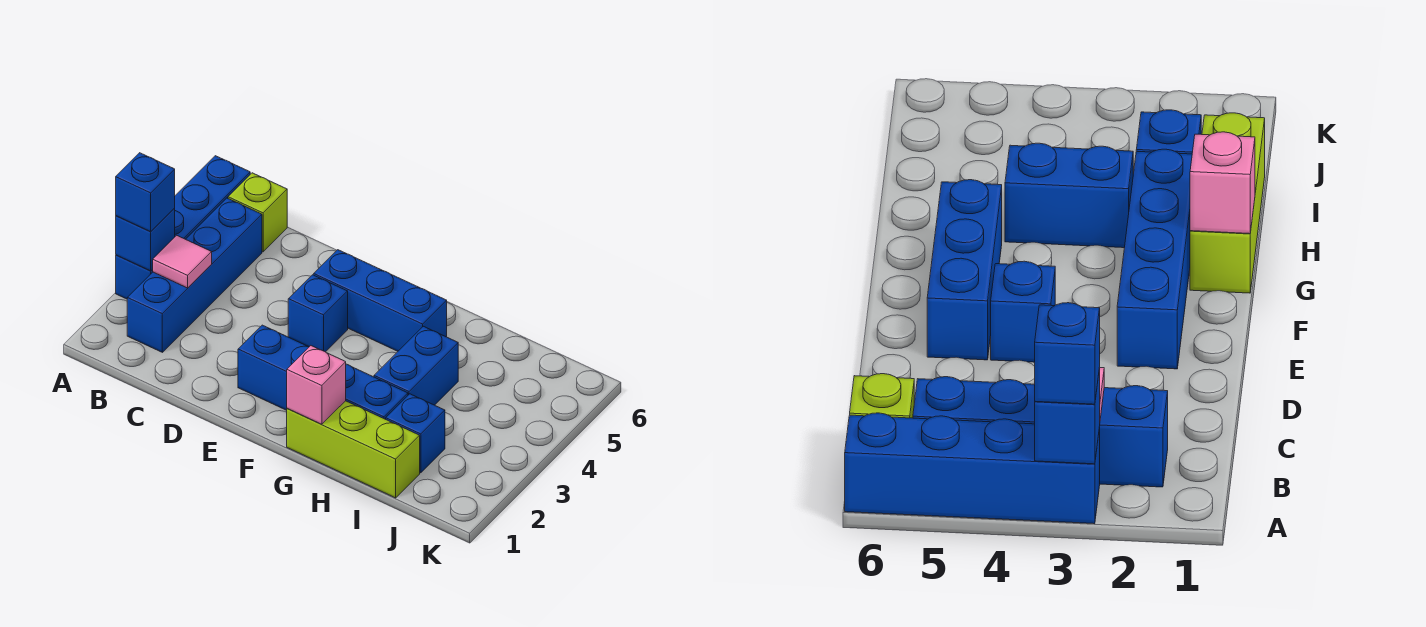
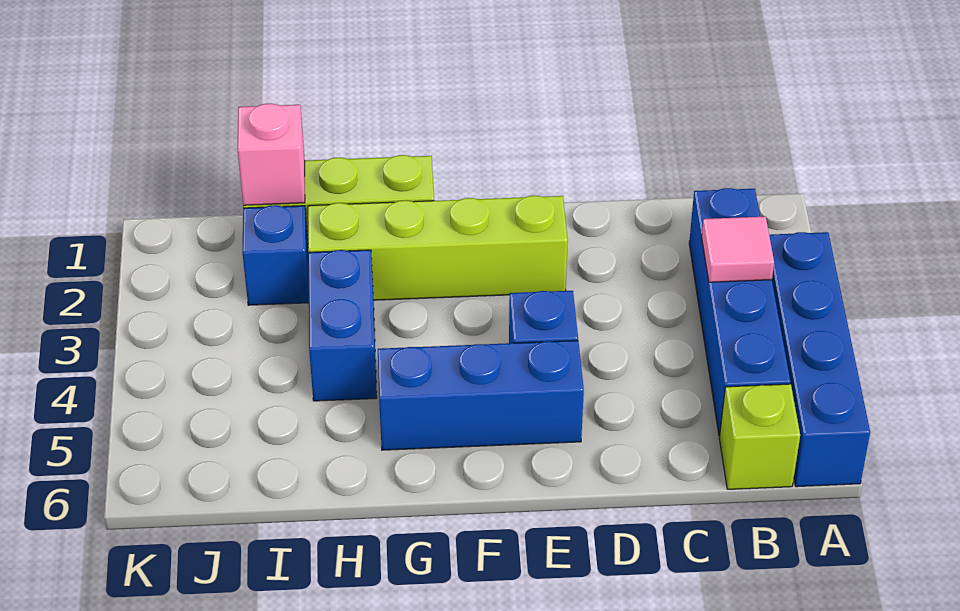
blue brick A3 level 2 -> none
blue brick A3 level 3 -> none
blue brick E2:H2 level 1 -> lime brick E2:H2 level 1
pink brick G1 level 2 -> pink brick I1 level 2

